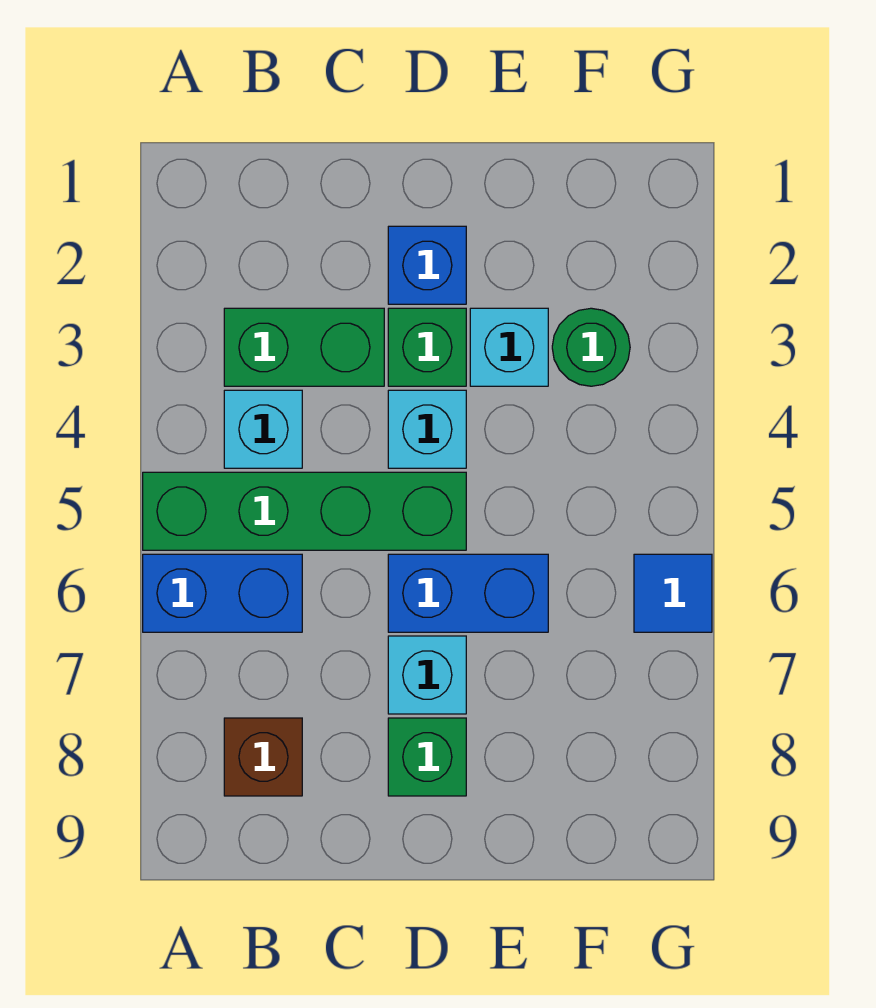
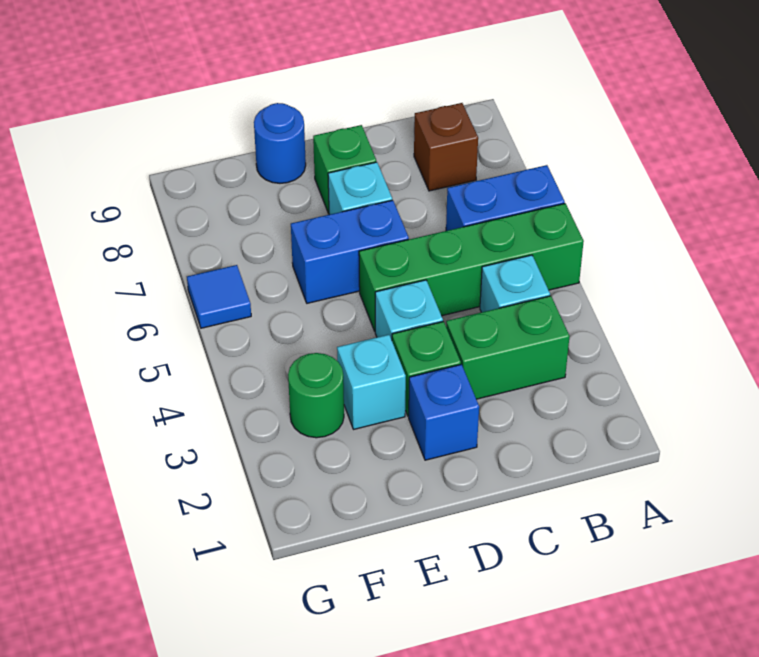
none -> blue round brick E9 level 1

